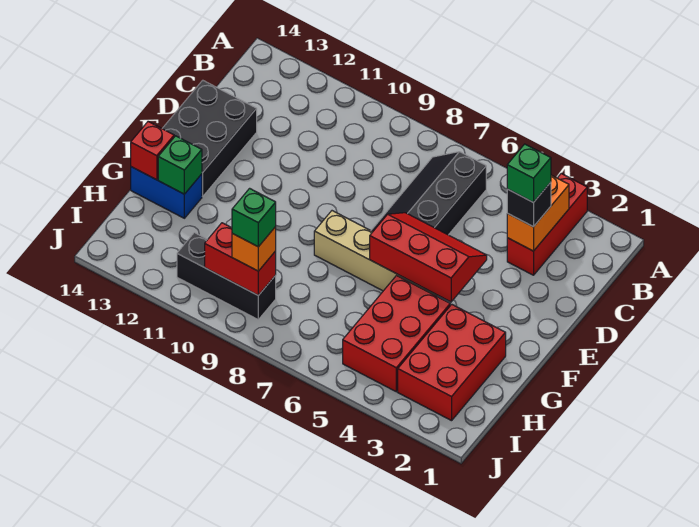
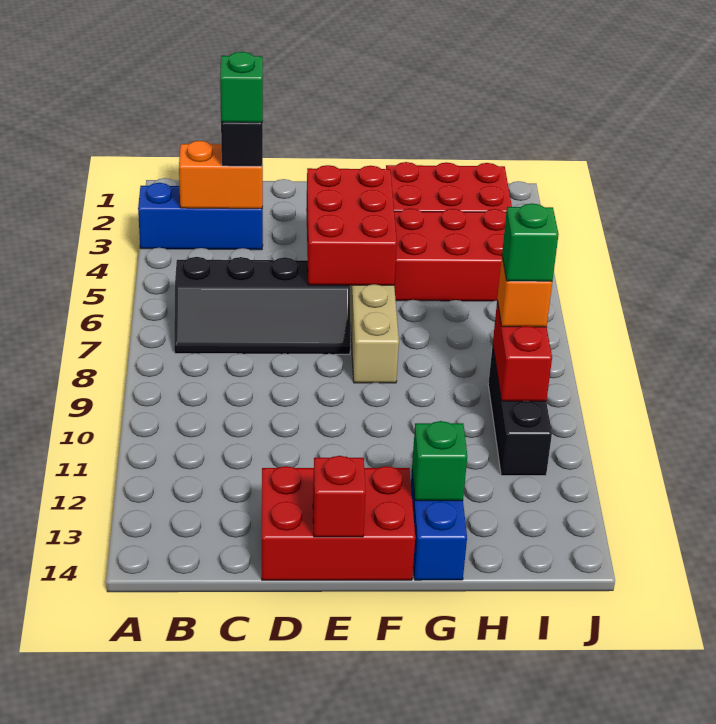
red brick A3:C3 level 1 -> blue brick A3:C3 level 1
black brick D13:F14 level 1 -> red brick D13:F14 level 1
red slope E4:F6 level 2 top F -> red brick E4:F6 level 2
red brick G14 level 2 -> red brick E14 level 2

